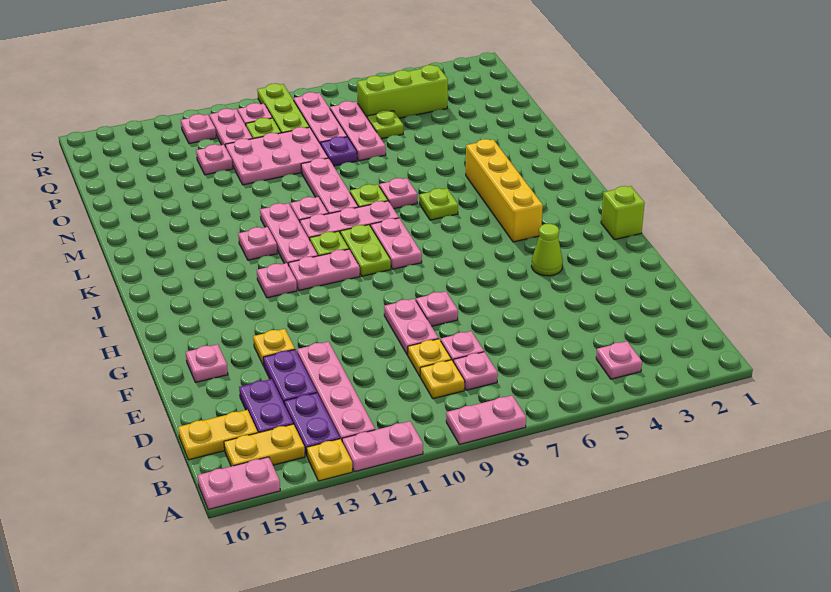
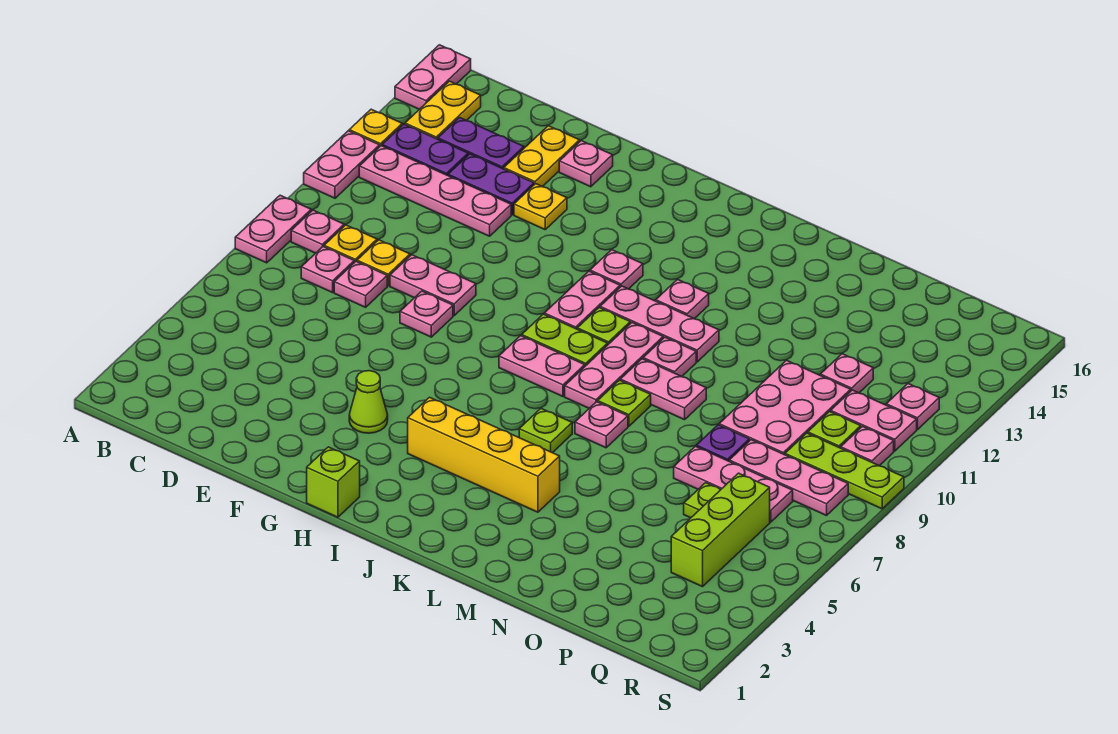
pink plate B4 level 1 -> pink plate B9 level 1
yellow plate C15:C16 level 1 -> yellow plate E14:E15 level 1
pink plate L9:N9 level 1 -> pink plate L9:M9 level 1

